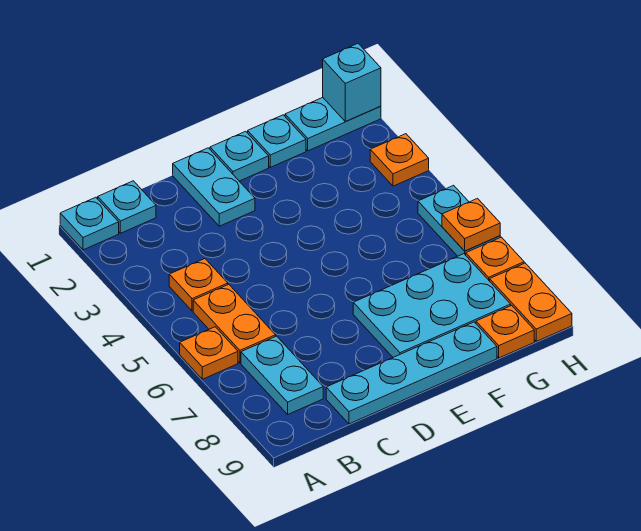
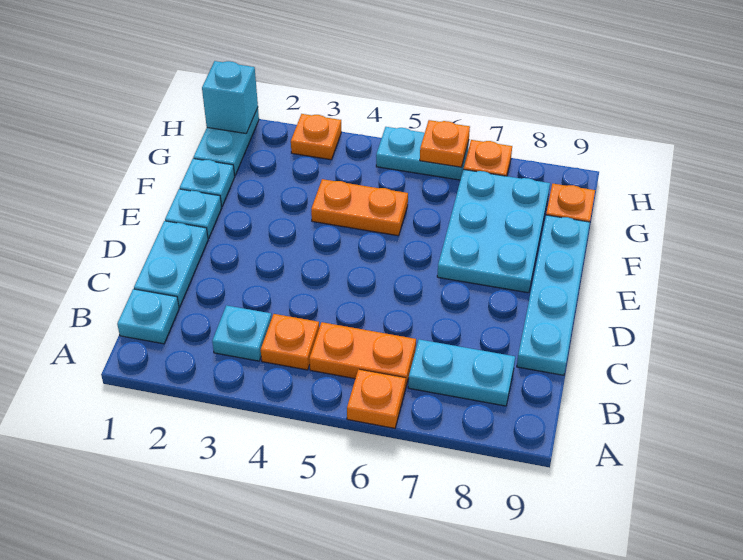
cyan plate A1 level 1 -> cyan plate B3 level 1
cyan plate D1:D2 level 1 -> cyan plate C1:D1 level 1
orange plate H8:H9 level 1 -> orange plate F4:F5 level 1

